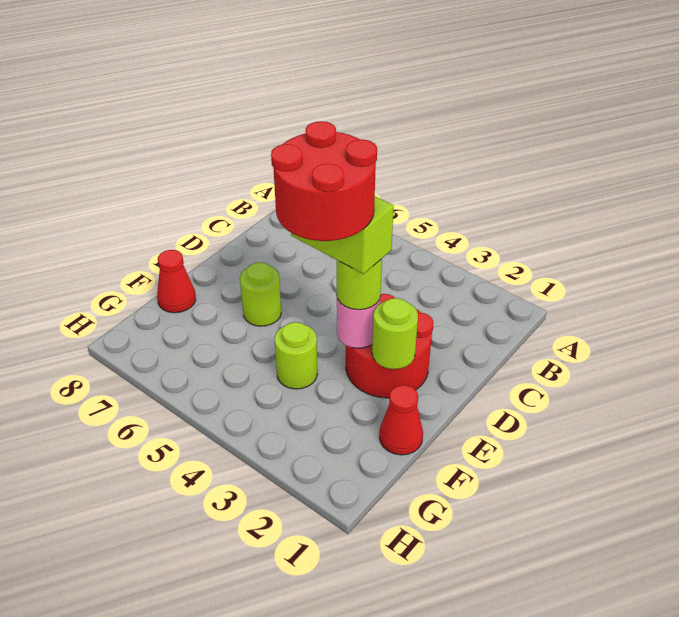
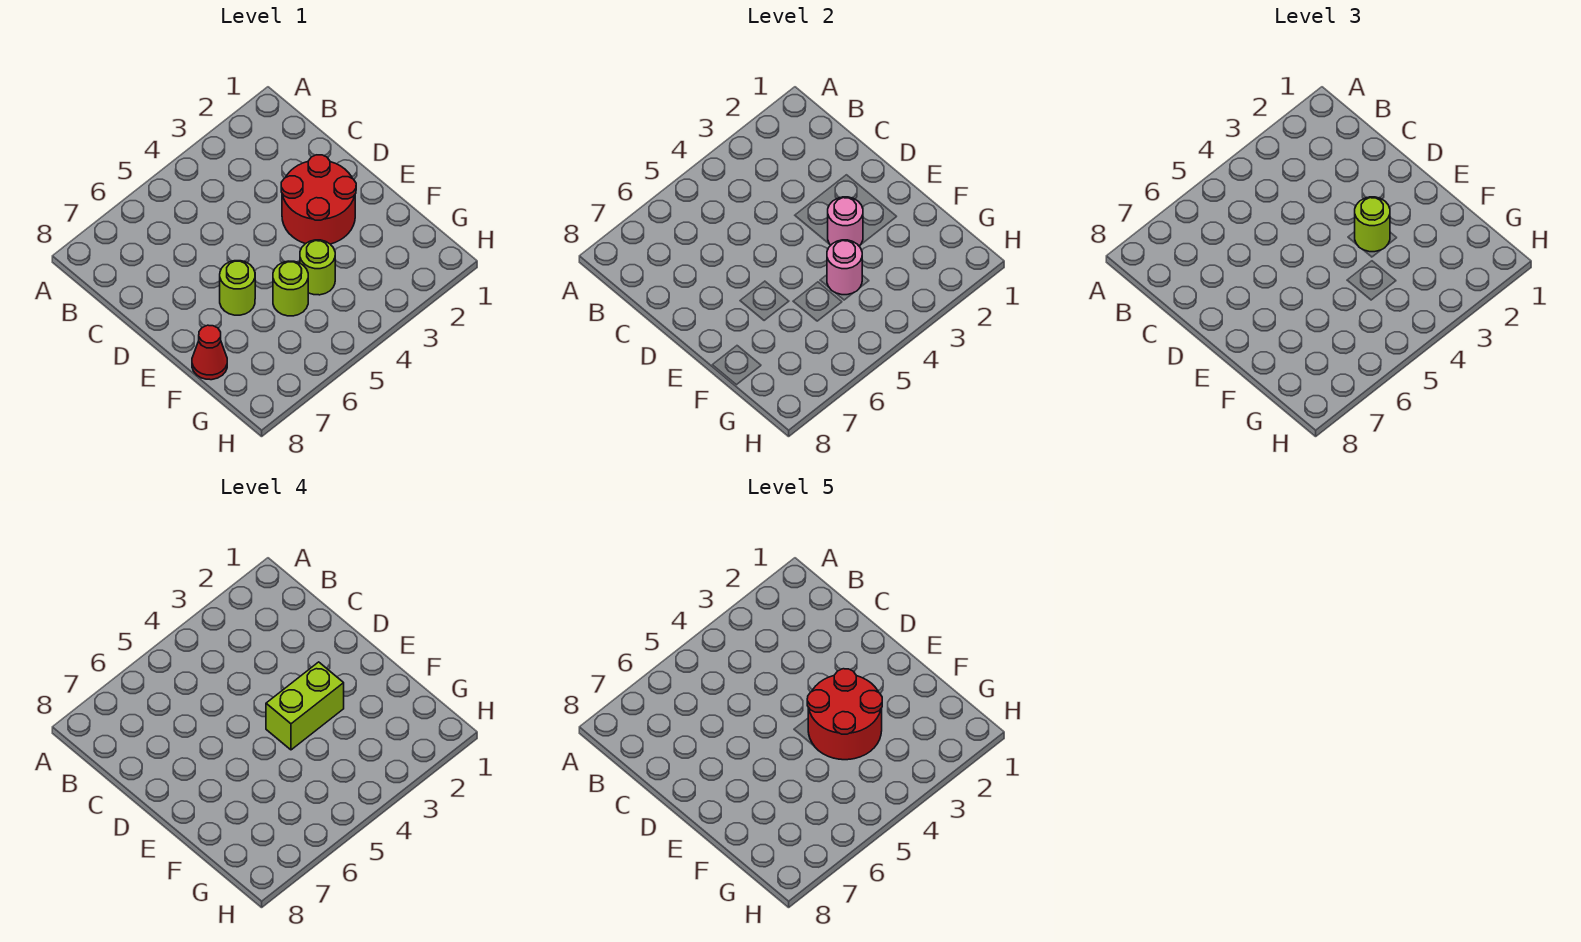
lime round brick E2 level 2 -> lime round brick F5 level 1
red cone F1 level 1 -> none
none -> pink round brick F4 level 2

